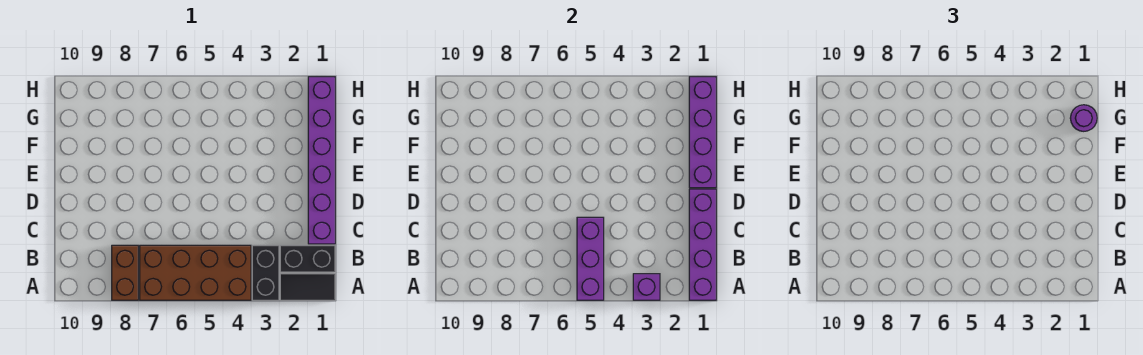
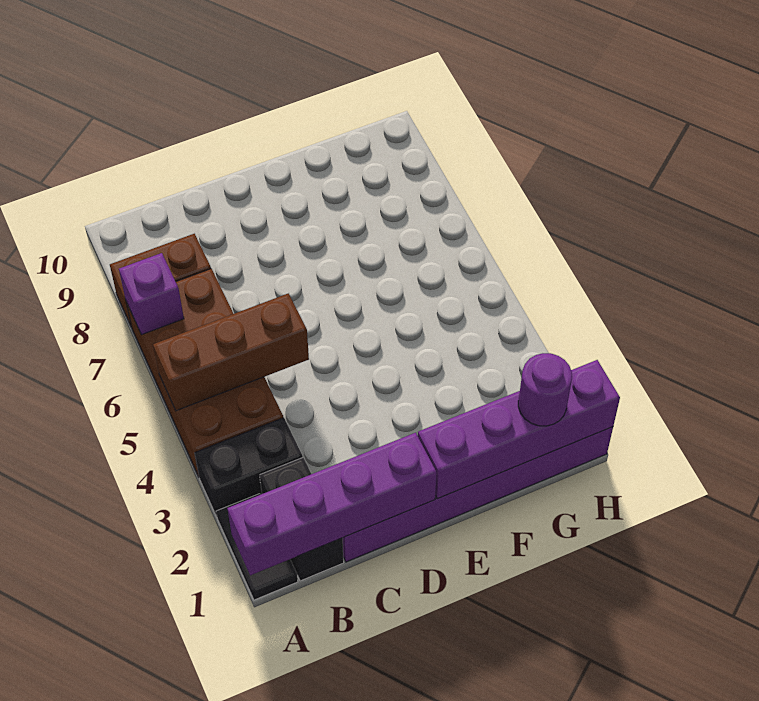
purple brick A3 level 2 -> purple brick A7 level 2
purple brick A5:C5 level 2 -> brown brick A5:C5 level 2

